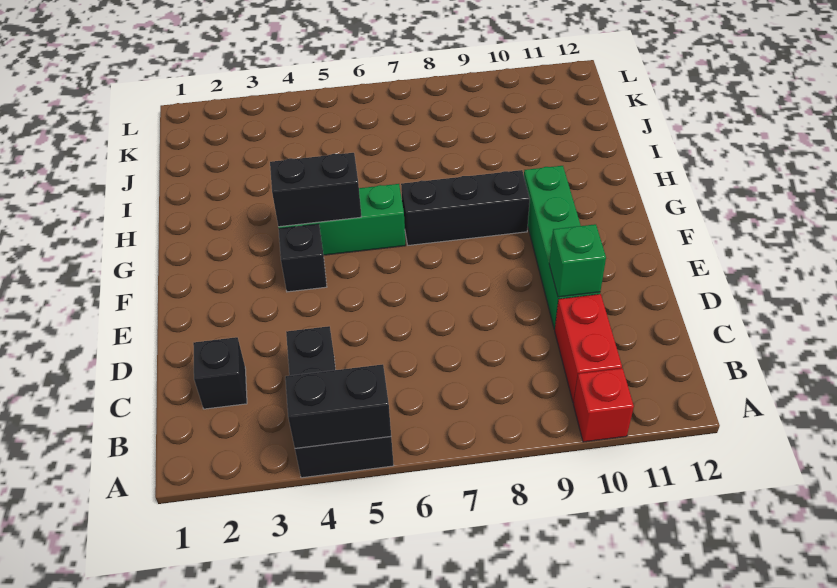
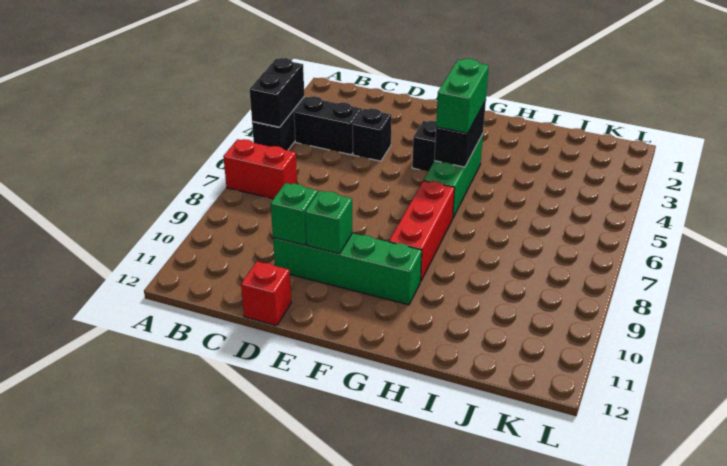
red brick A10 level 1 -> red brick D12 level 1
red brick B10:C10 level 1 -> red brick A7:B7 level 1
black brick C2 level 1 -> black brick D4 level 1
none -> green brick E10 level 2
none -> green brick G4:G5 level 3
black brick G7:G9 level 1 -> red brick G7:G9 level 1

